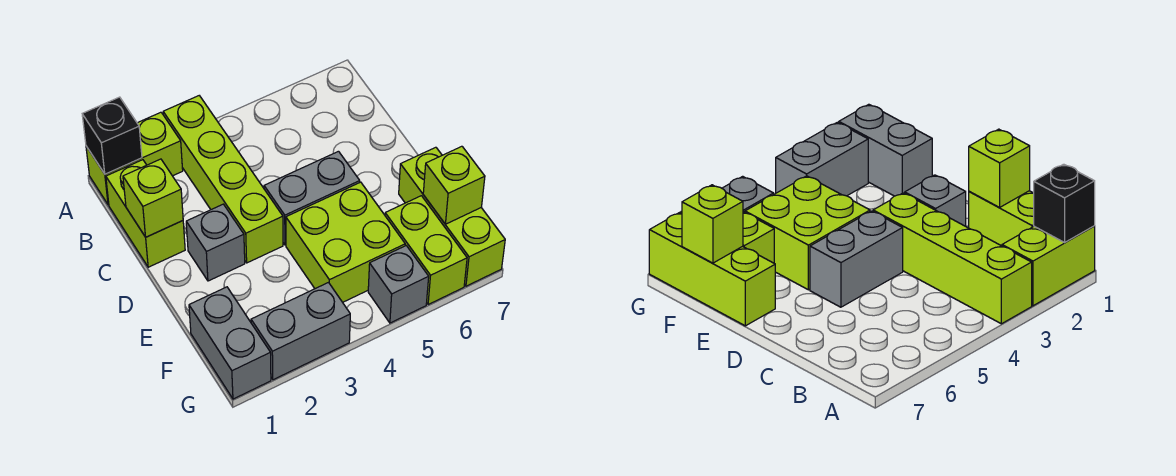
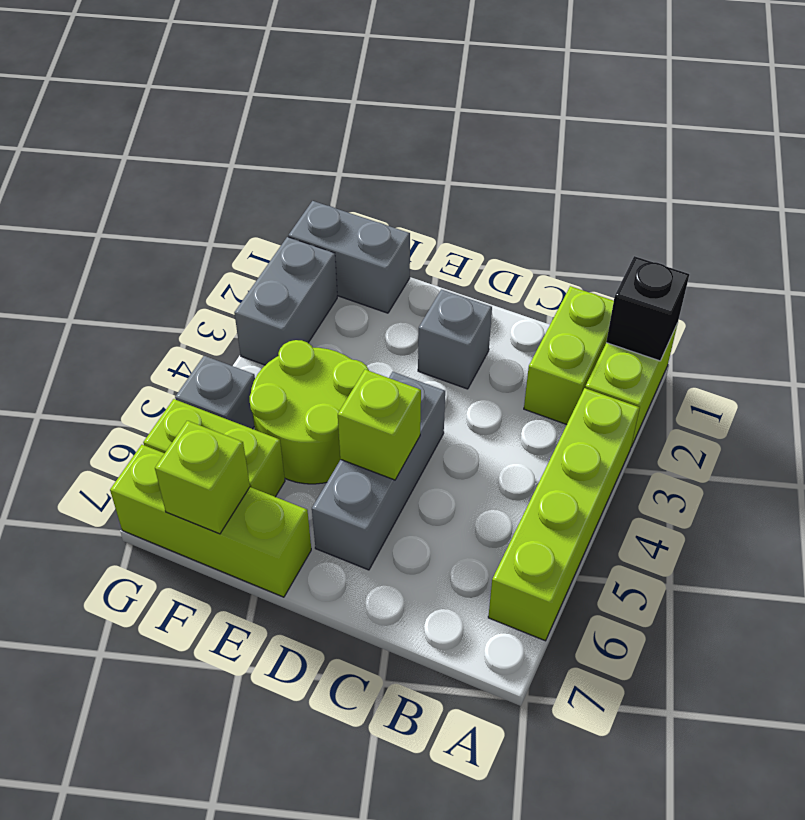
lime brick A3:D3 level 1 -> lime brick A3:A6 level 1
lime brick B1:C1 level 1 -> lime brick B1:B2 level 1
lime brick C1 level 2 -> lime brick D5 level 2
grey brick D4:D5 level 1 -> grey brick D4:D6 level 1
lime brick E4:F5 level 1 -> lime round brick E4:F5 level 1

